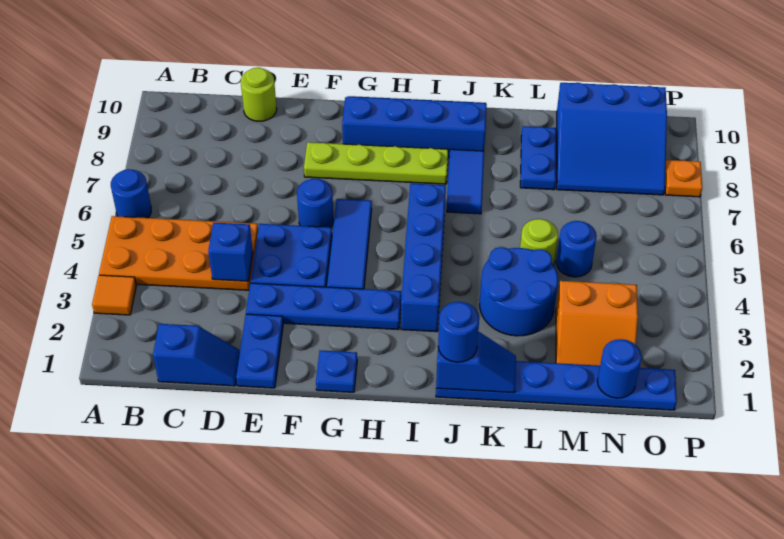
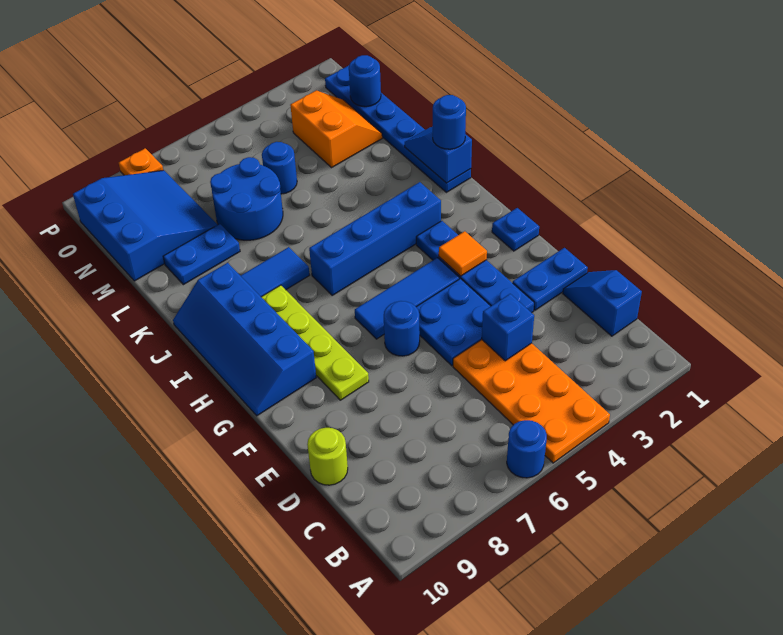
orange tile A3 level 1 -> orange tile G3 level 2
blue round brick K3:L4 level 1 -> blue round brick L6:M7 level 1
lime round brick L5 level 1 -> none

